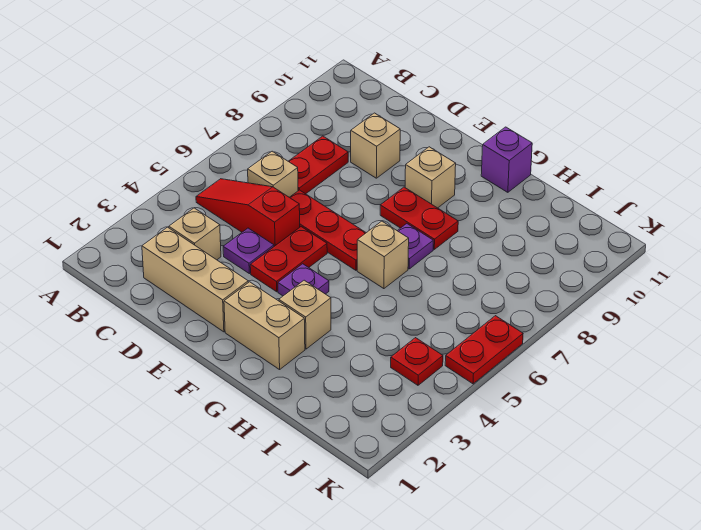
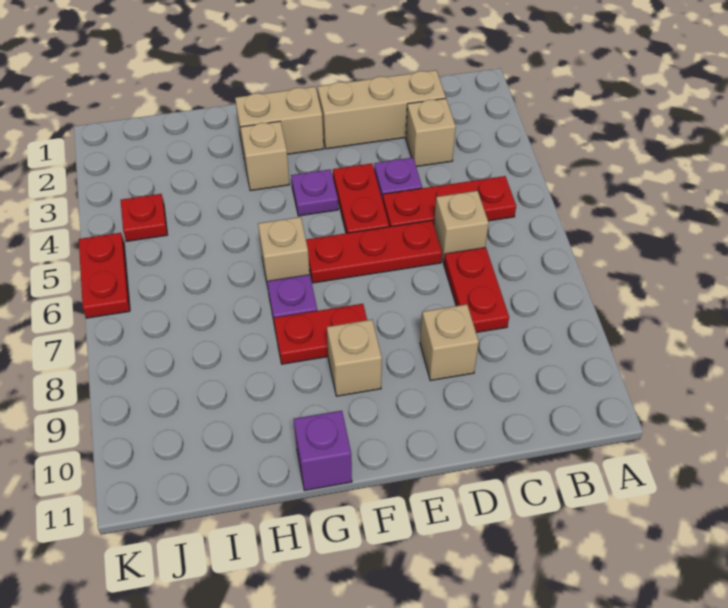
red slope B5:D5 level 1 top D -> red plate B5:D5 level 1

